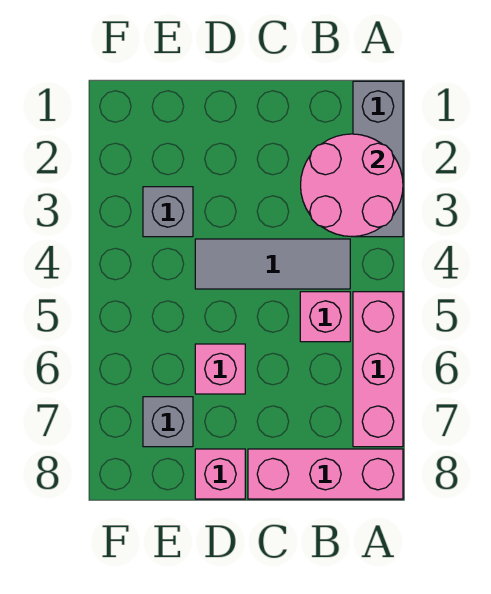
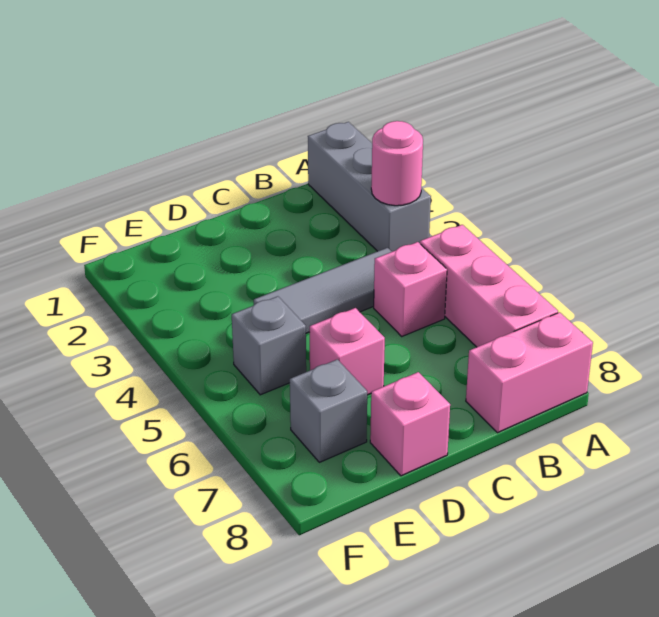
pink round brick A2:B3 level 2 -> pink round brick A3 level 2
pink brick A8:C8 level 1 -> pink brick A8:B8 level 1
grey brick E3 level 1 -> grey brick E5 level 1

